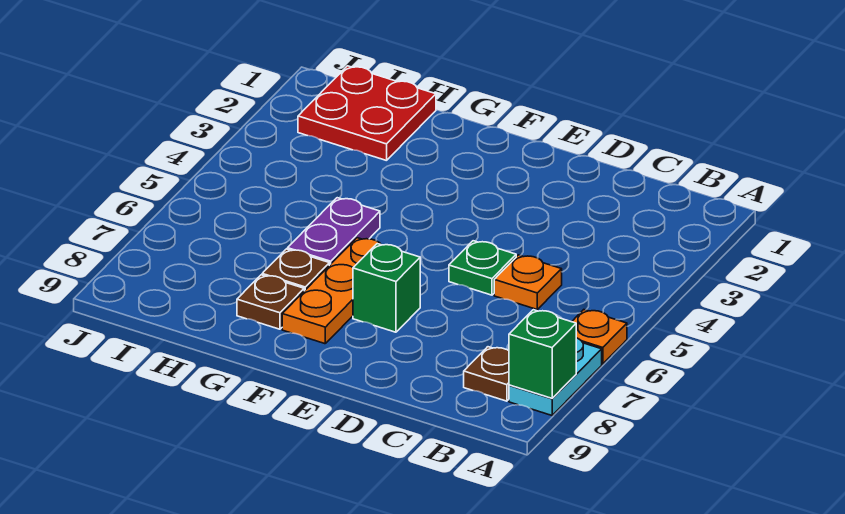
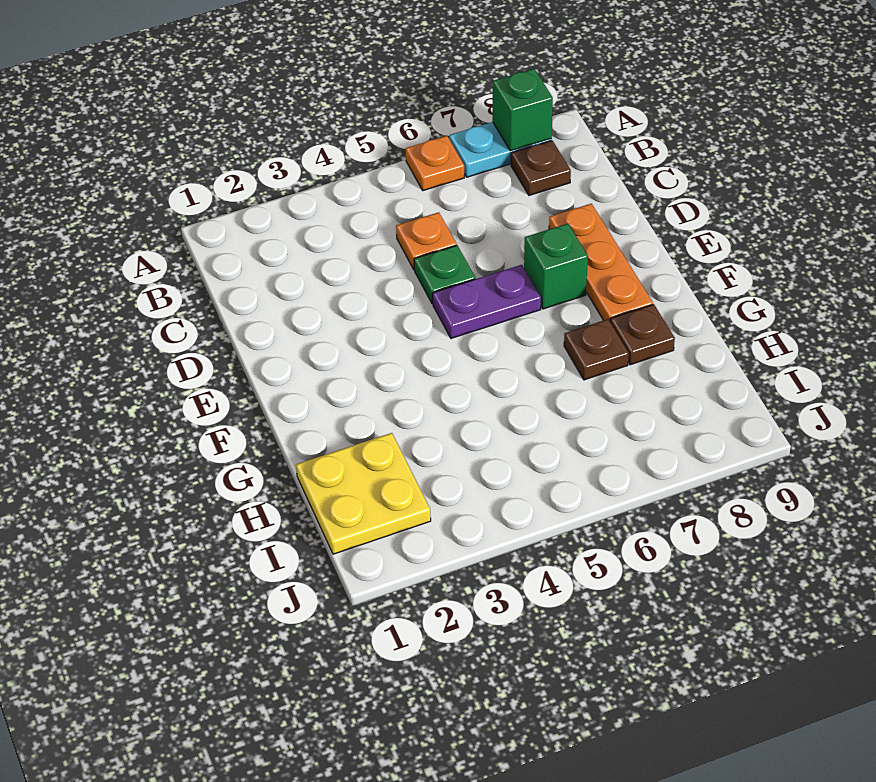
orange plate F6:F8 level 1 -> orange plate D8:F8 level 1
purple plate G5:G6 level 1 -> purple plate E5:E6 level 1
red plate H1:I2 level 1 -> yellow plate H1:I2 level 1

